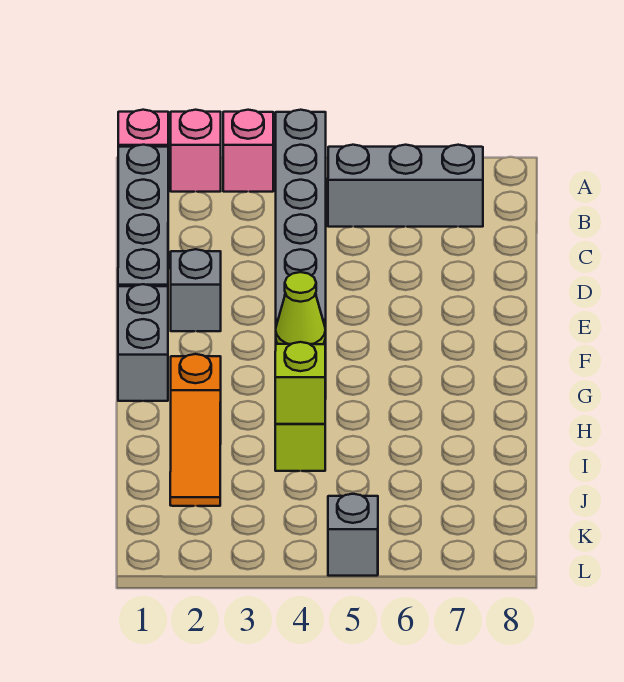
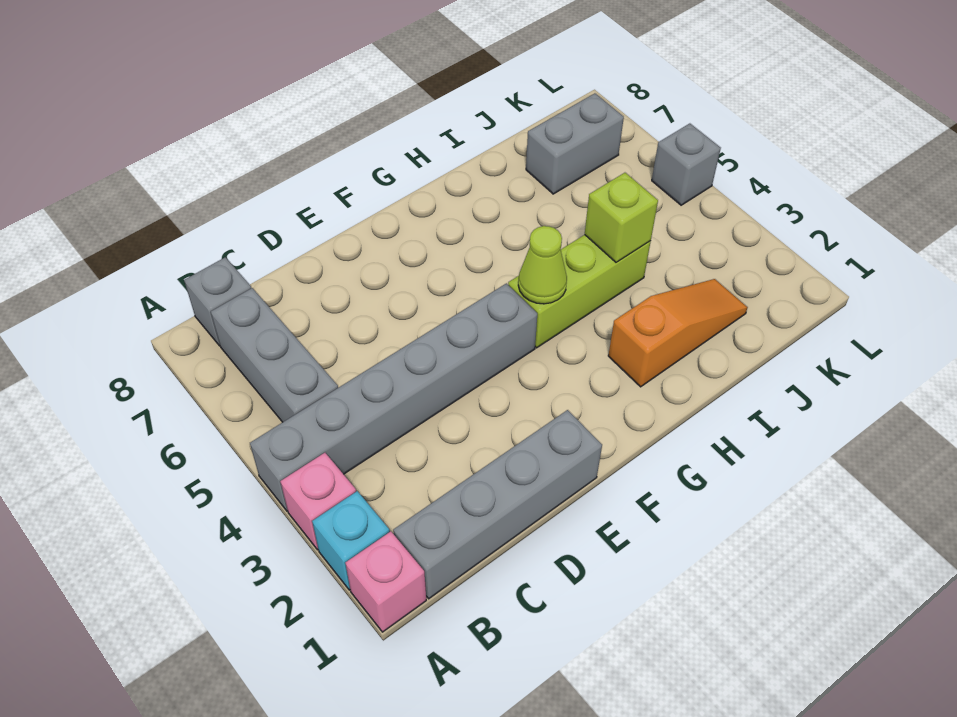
pink brick A2 level 1 -> cyan brick A2 level 1
grey brick E2 level 1 -> grey brick B8 level 1
grey brick F1:G1 level 1 -> grey brick J7:K7 level 1

